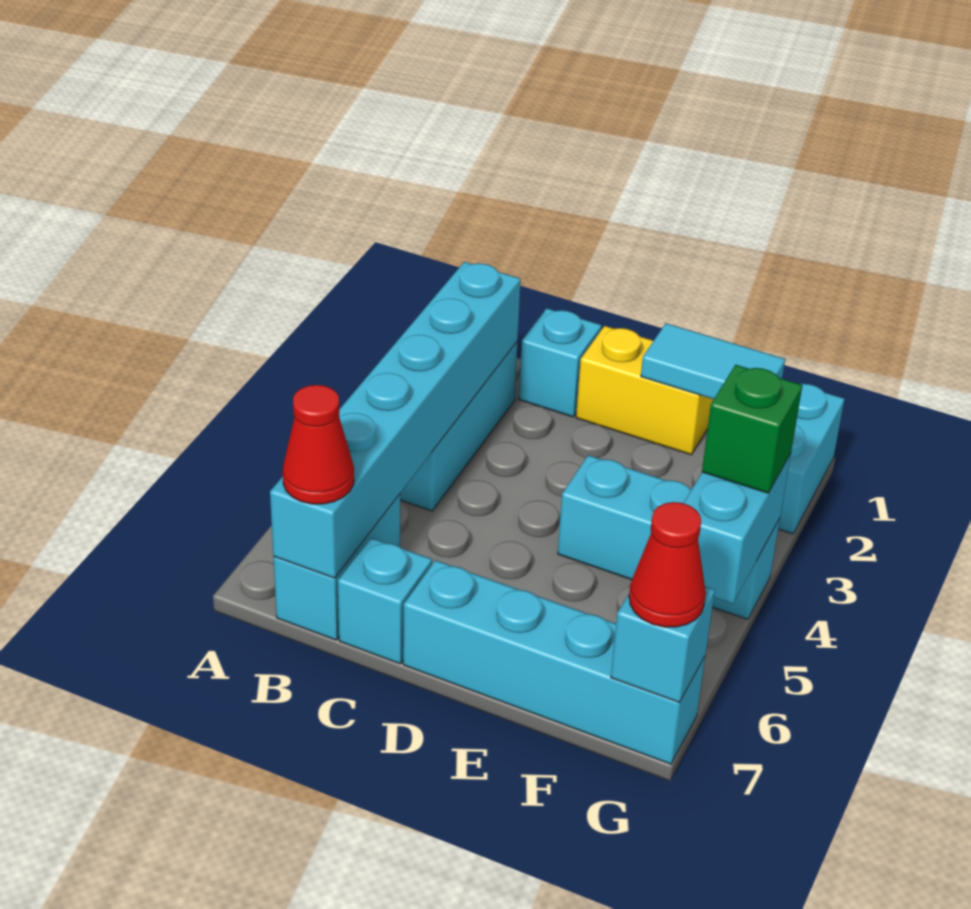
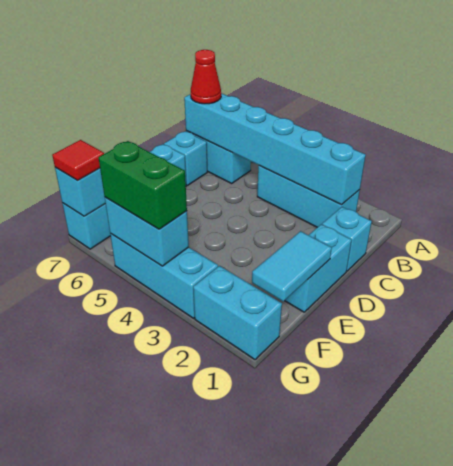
yellow brick D1:E1 level 1 -> cyan brick D1:E1 level 1
cyan brick E4:G4 level 1 -> cyan brick G3:G5 level 1
green brick G4 level 3 -> green brick G4:G5 level 3
red cone G7 level 3 -> red tile G7 level 3

